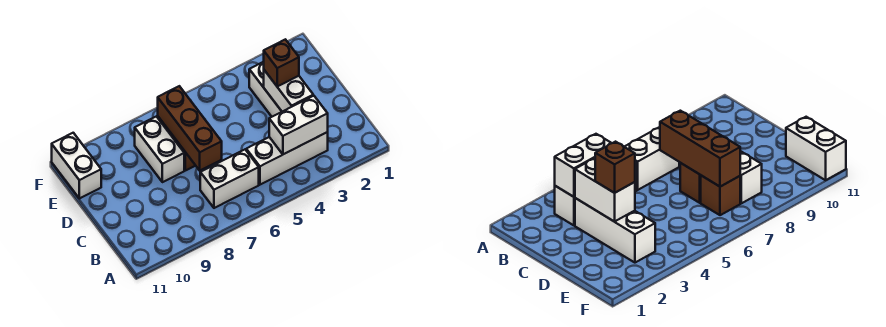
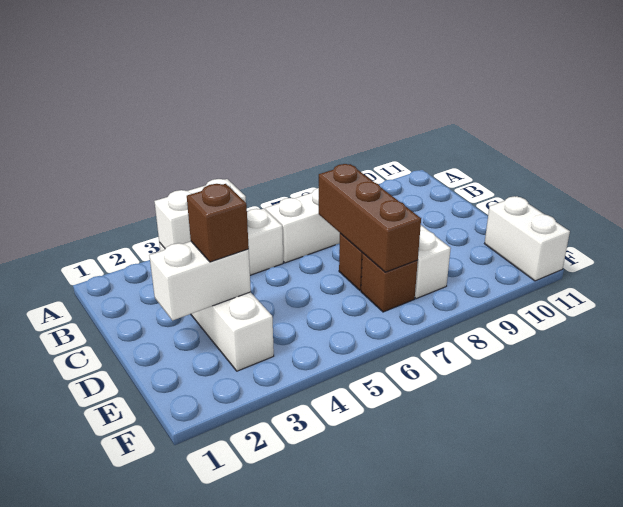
white brick C3:D3 level 2 -> white brick D2:D3 level 2

